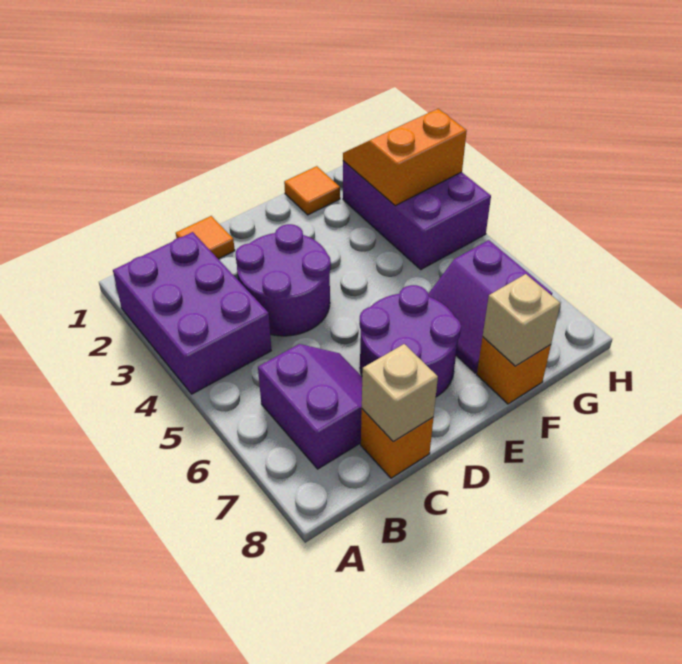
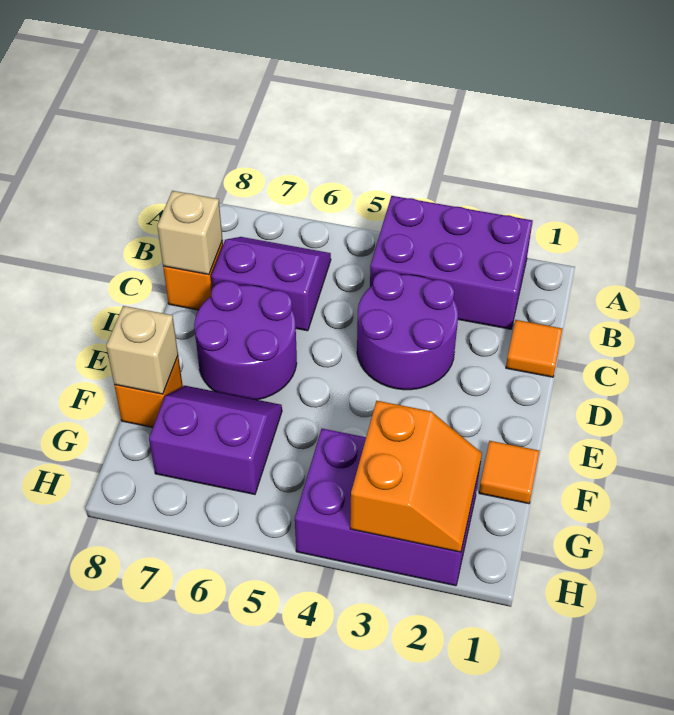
purple slope B6:C7 level 1 top B -> purple slope B6:C7 level 1 top C

